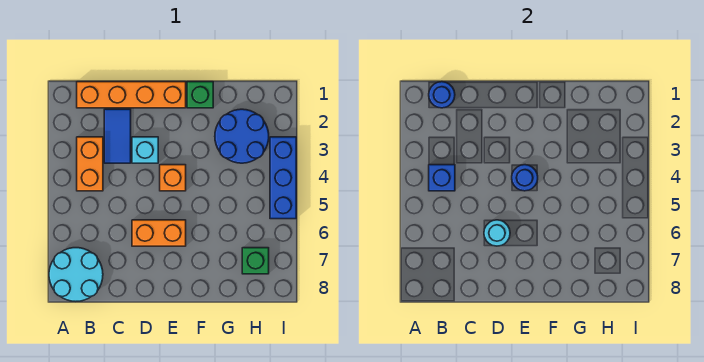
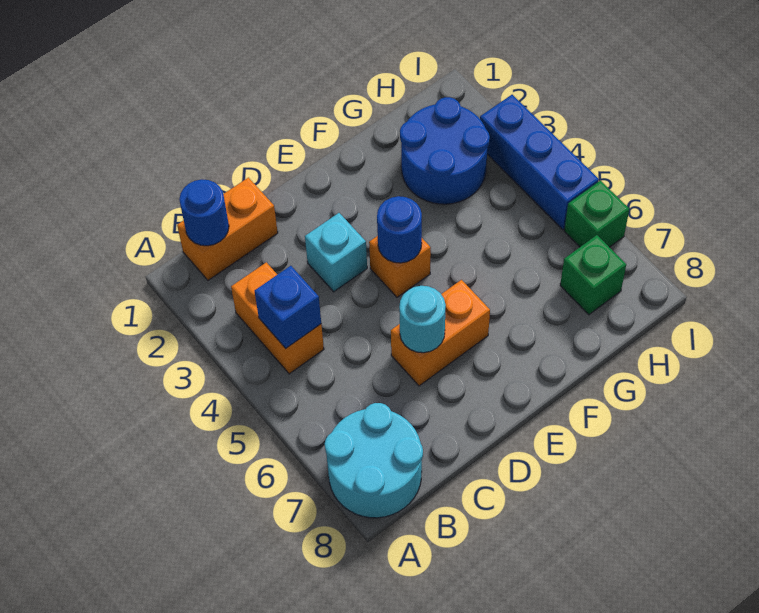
orange brick B1:E1 level 1 -> orange brick B1:C1 level 1
blue tile C2:C3 level 1 -> none
green brick F1 level 1 -> green brick I6 level 1

